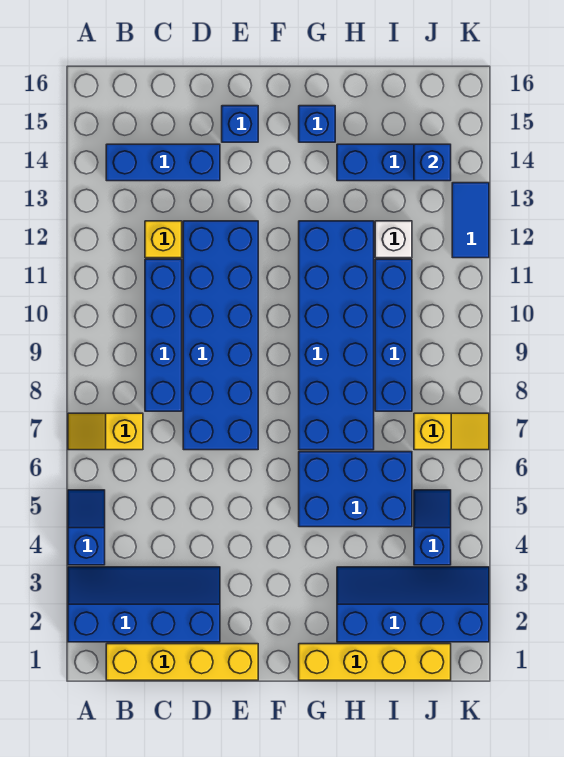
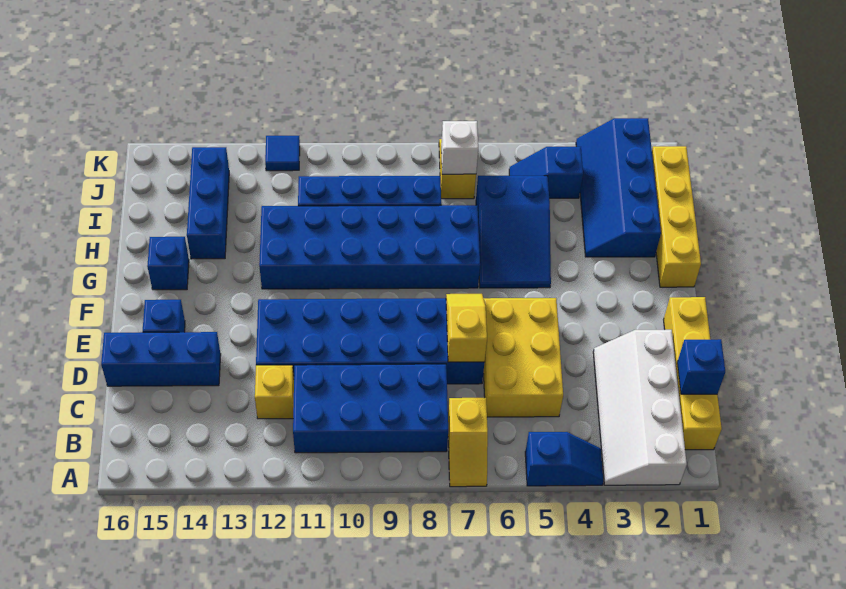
blue slope A2:D3 level 1 top 2 -> white slope A2:D3 level 1 top 2
blue slope A4:A5 level 1 top 4 -> blue slope A4:A5 level 1 top 5
blue brick B14:D14 level 1 -> blue brick D14:D16 level 1
none -> yellow brick C5:E6 level 1
blue brick C8:C11 level 1 -> blue brick B8:C11 level 1
none -> yellow slope D7:E7 level 2 top D
blue brick G5:I6 level 1 -> blue slope G5:I6 level 1 top I
white brick I12 level 1 -> white brick J7 level 2
blue brick J14 level 2 -> blue brick C1 level 2
blue tile K12:K13 level 1 -> blue tile K12 level 1

